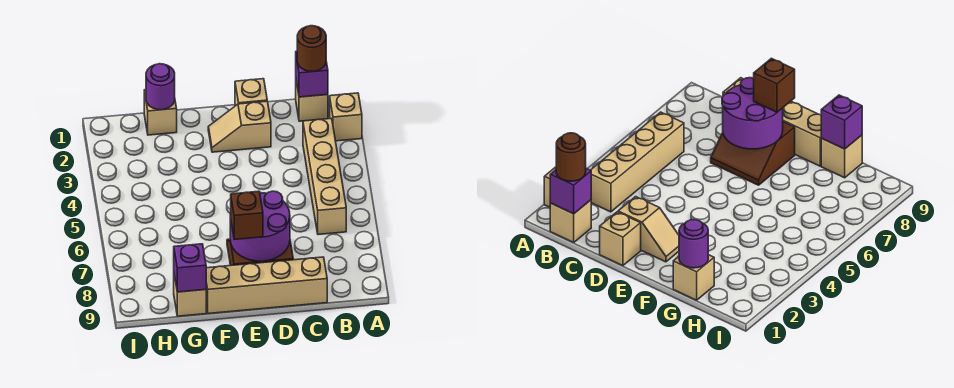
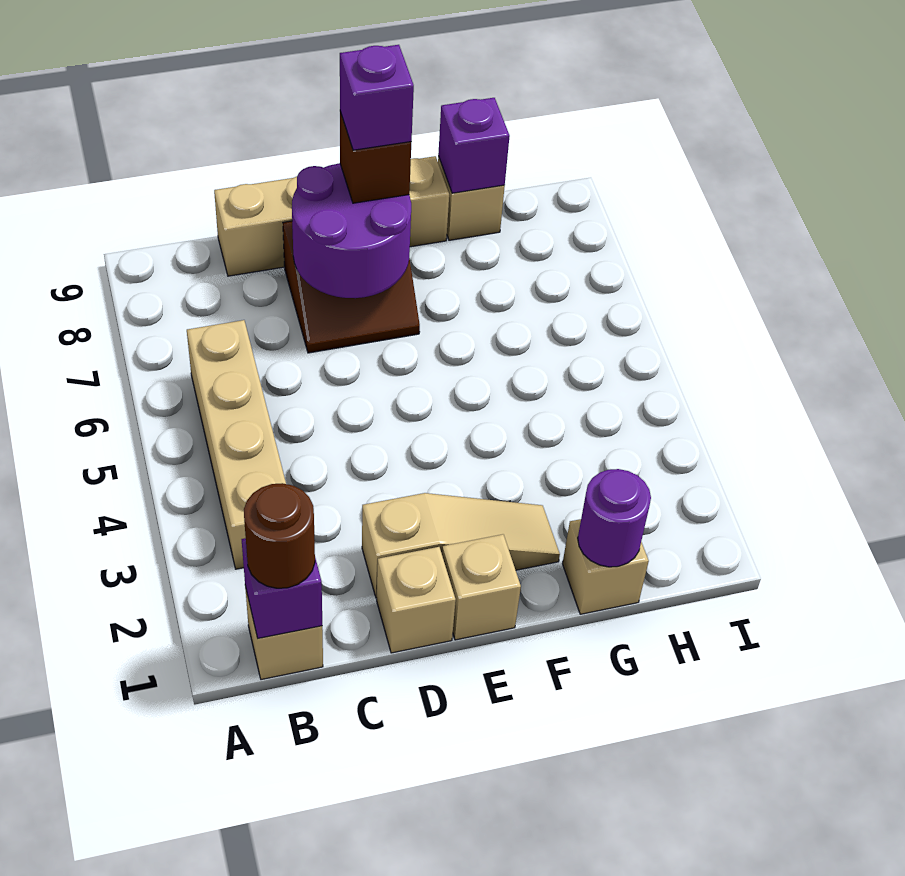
tan brick A2 level 1 -> tan brick E1 level 1
tan slope D2:E2 level 1 top D -> tan slope D2:F2 level 1 top D
none -> purple brick E8 level 4

